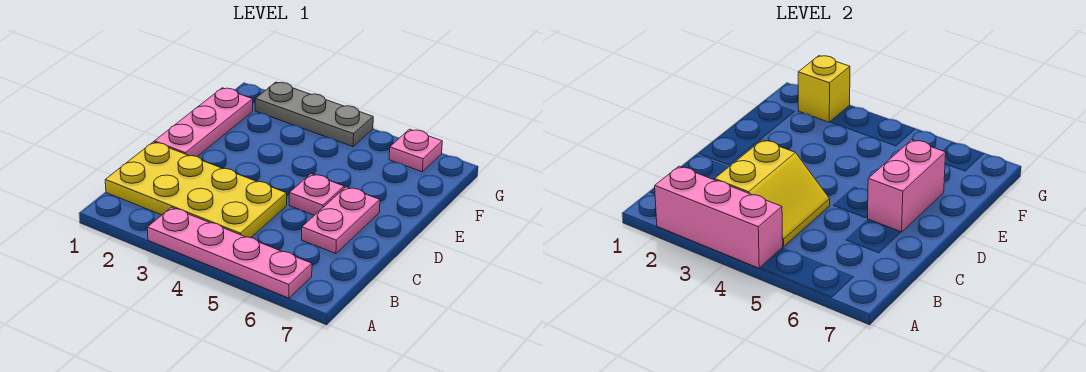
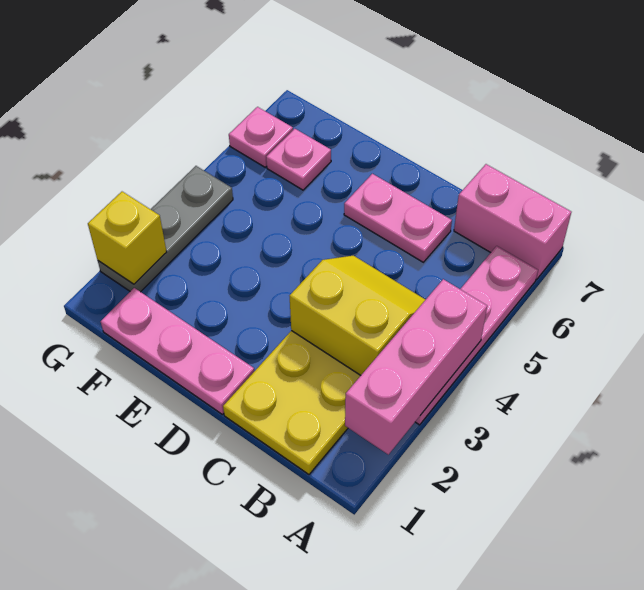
pink plate D5 level 1 -> pink plate F6 level 1
pink brick D6:E6 level 2 -> pink brick A7:B7 level 1

